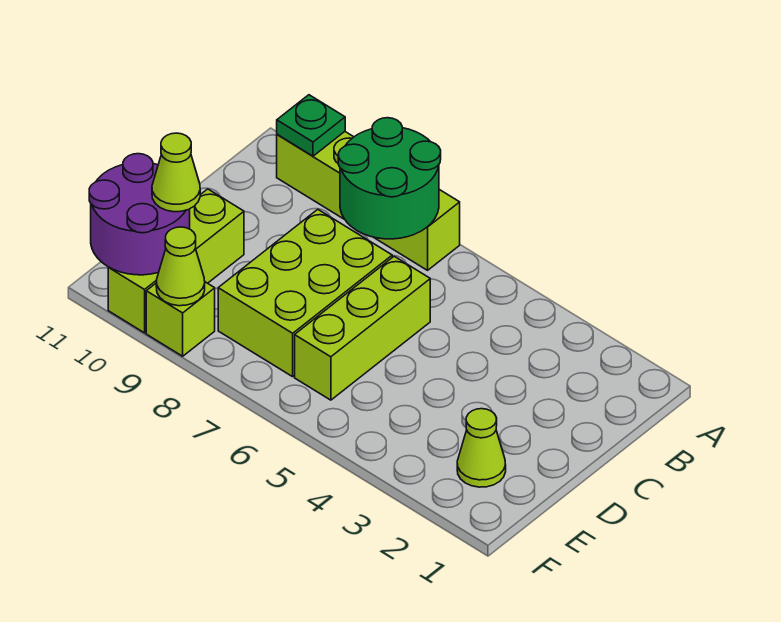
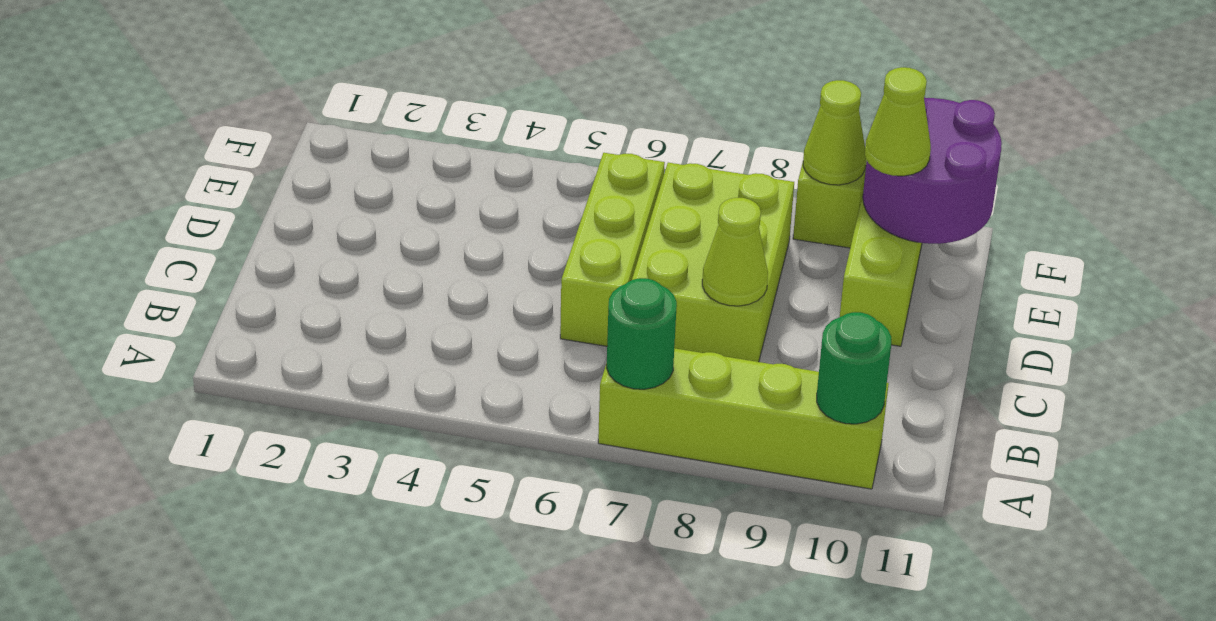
green round brick A7:B8 level 2 -> green round brick A7 level 2
green plate A10 level 2 -> green round brick A10 level 2
lime cone E2 level 1 -> lime cone C8 level 2

